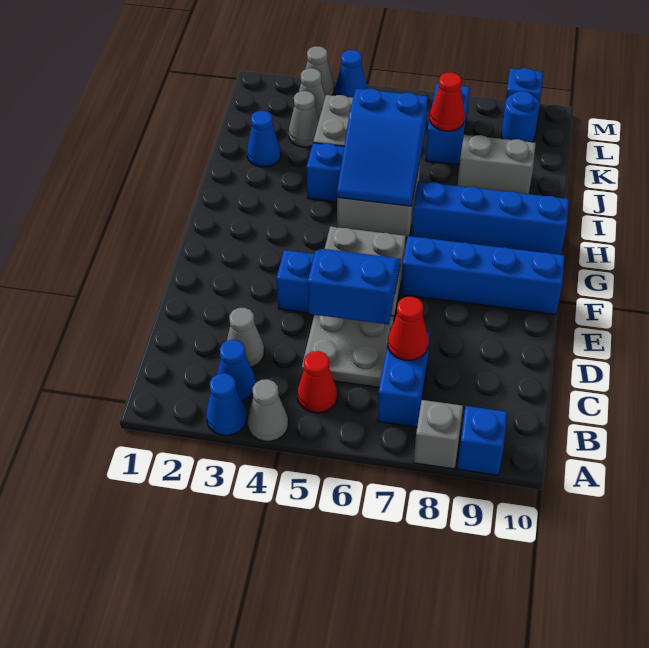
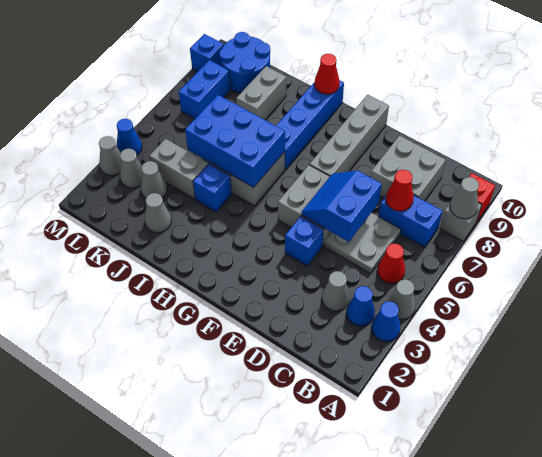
none -> grey cone A8 level 2
blue brick A9 level 1 -> red brick A9 level 1
none -> grey brick C8:D9 level 1
blue brick F7:F10 level 1 -> grey brick F7:F10 level 1
blue slope H5:J6 level 2 top J -> blue brick H5:J6 level 2
blue cone J2 level 1 -> grey cone J2 level 1
blue brick K7:L7 level 1 -> blue brick L7:L8 level 1
red cone K7 level 2 -> red cone H10 level 2
blue round brick L9 level 1 -> blue round brick K9:L10 level 1

